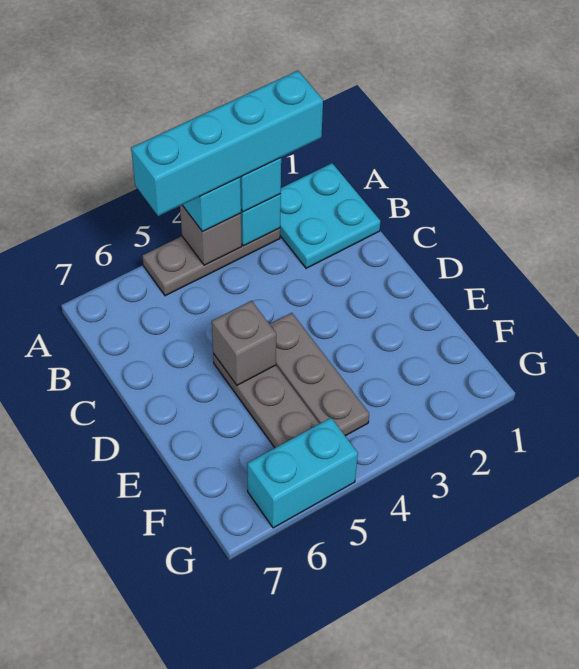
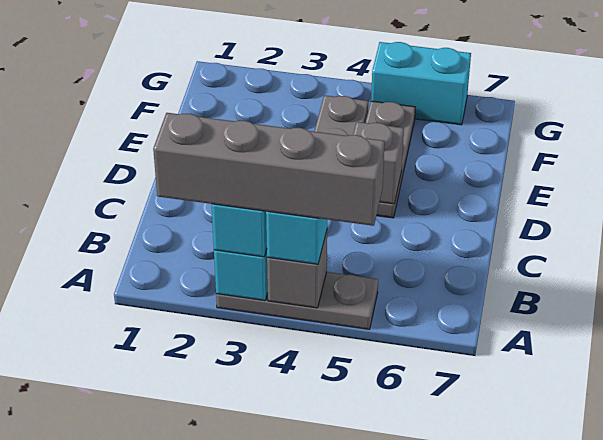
cyan plate A1:B2 level 1 -> none
cyan brick A2:A5 level 4 -> grey brick A2:A5 level 4

